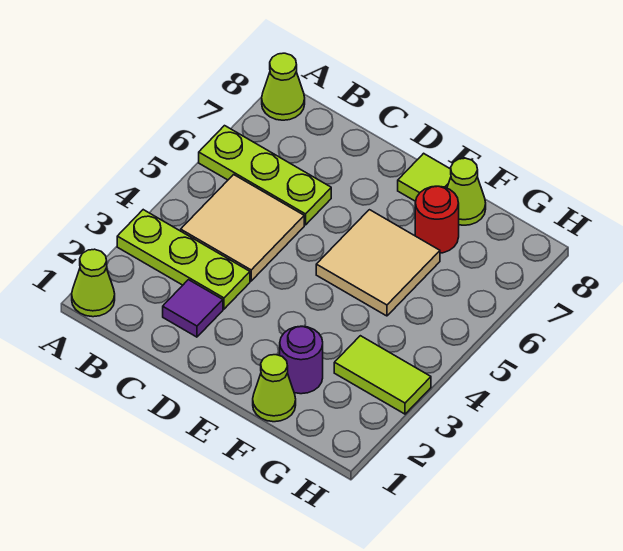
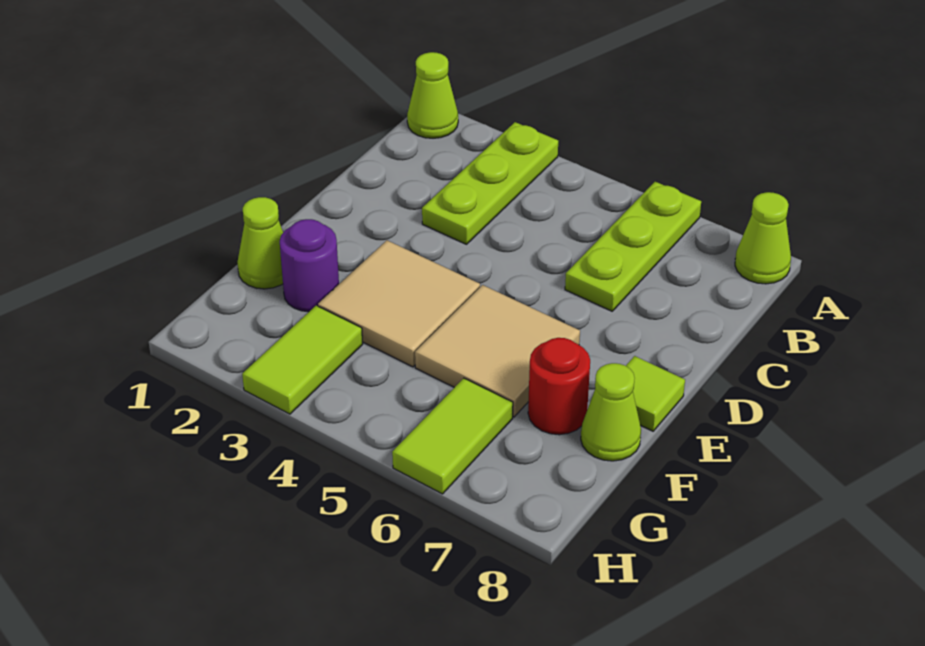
tan tile B4:C5 level 1 -> tan tile E3:F4 level 1
purple tile C2 level 1 -> none
none -> lime tile G6:H6 level 1

